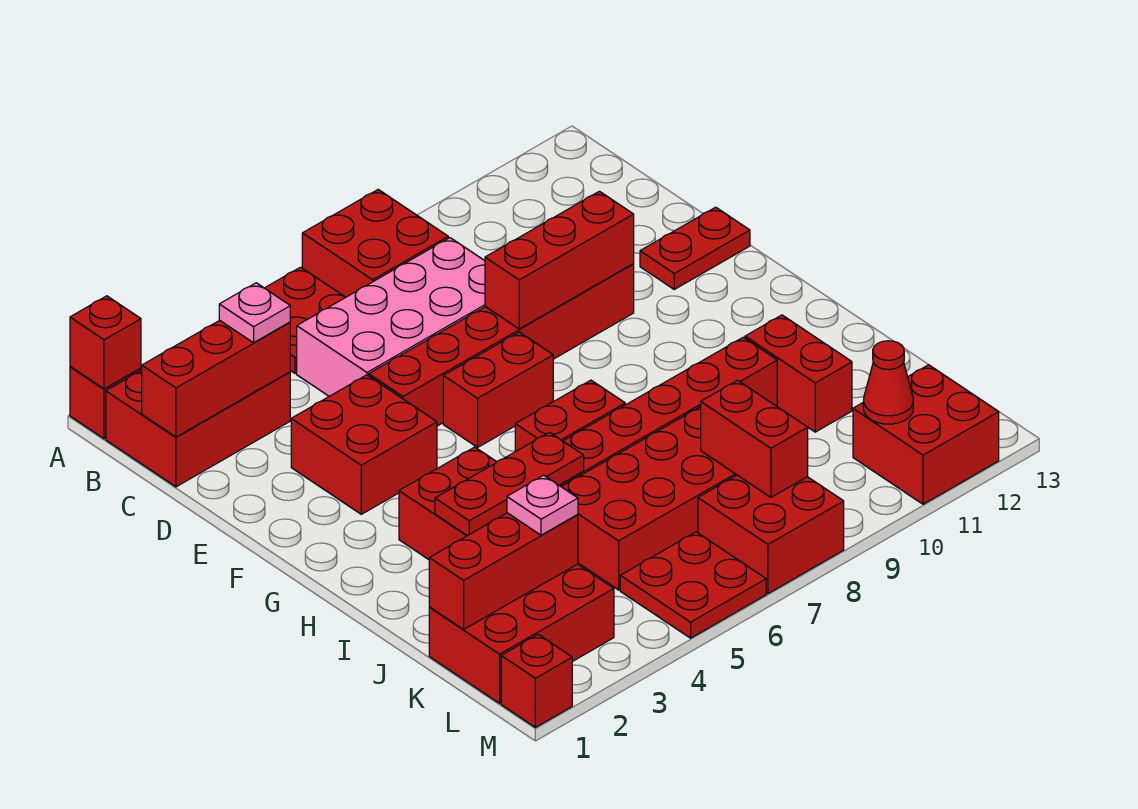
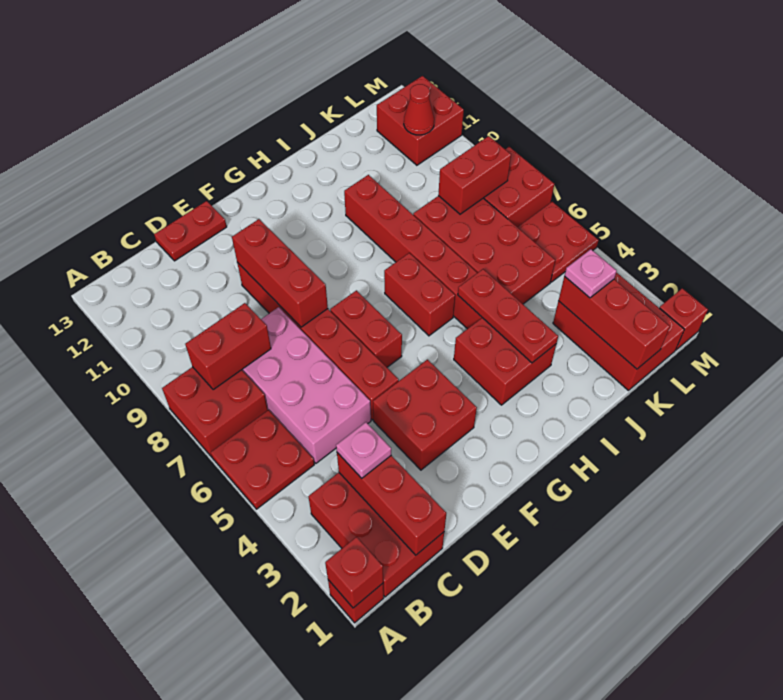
red plate E12:E13 level 1 -> red plate D13:E13 level 1
red brick I11:J11 level 1 -> red brick B8:C8 level 2

